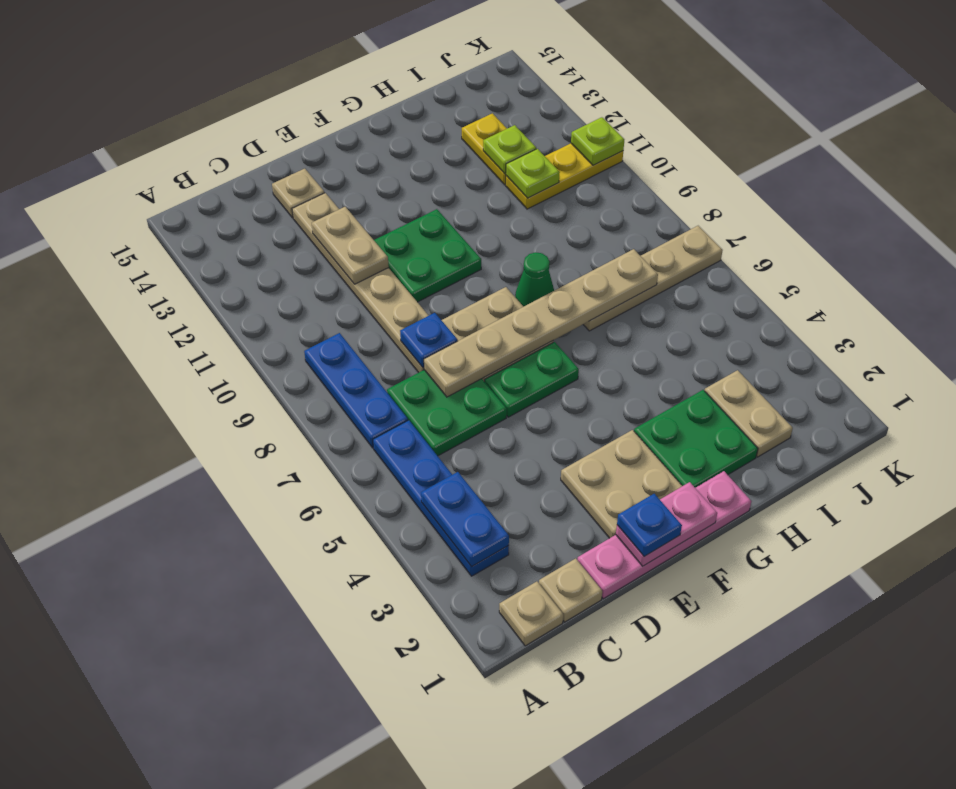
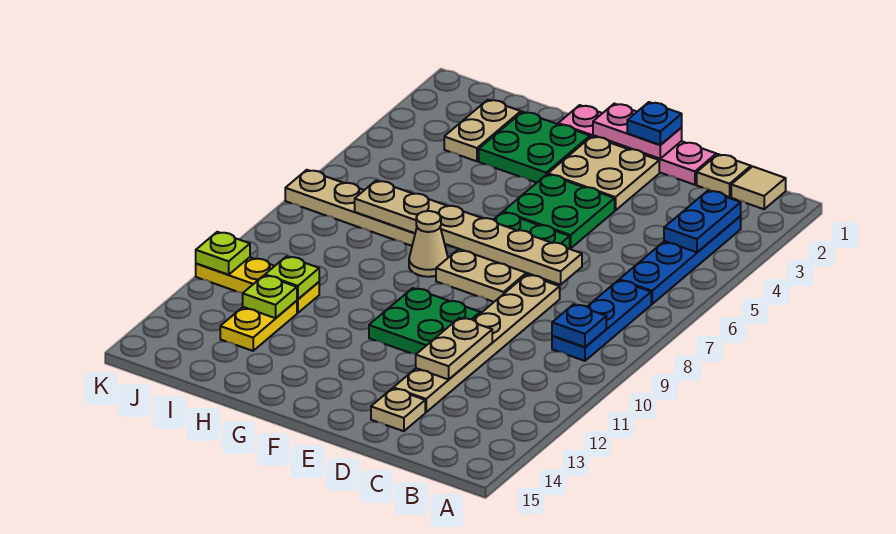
tan plate B1 level 1 -> tan tile B1 level 1
green plate C6:D7 level 1 -> green plate E4:F5 level 1
blue plate D8 level 2 -> blue plate B9 level 2
green cone G8 level 1 -> tan cone G8 level 1

